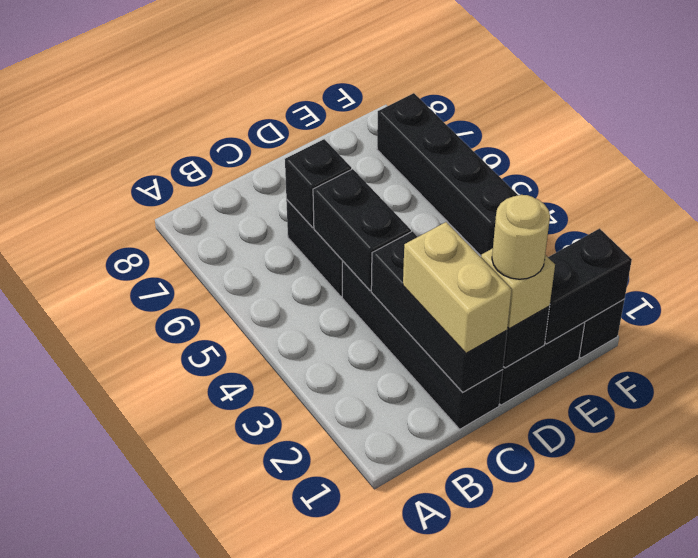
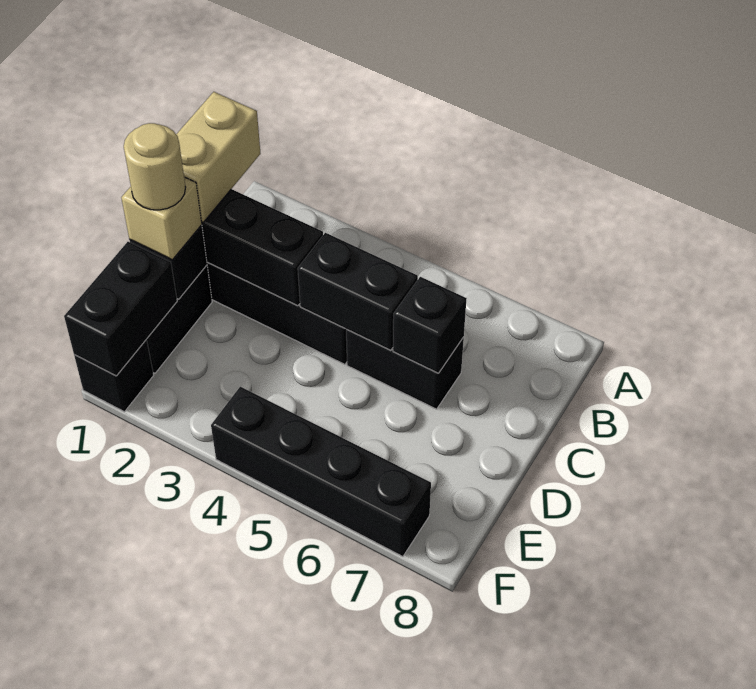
tan brick C1:C2 level 3 -> tan brick B1:C1 level 3

